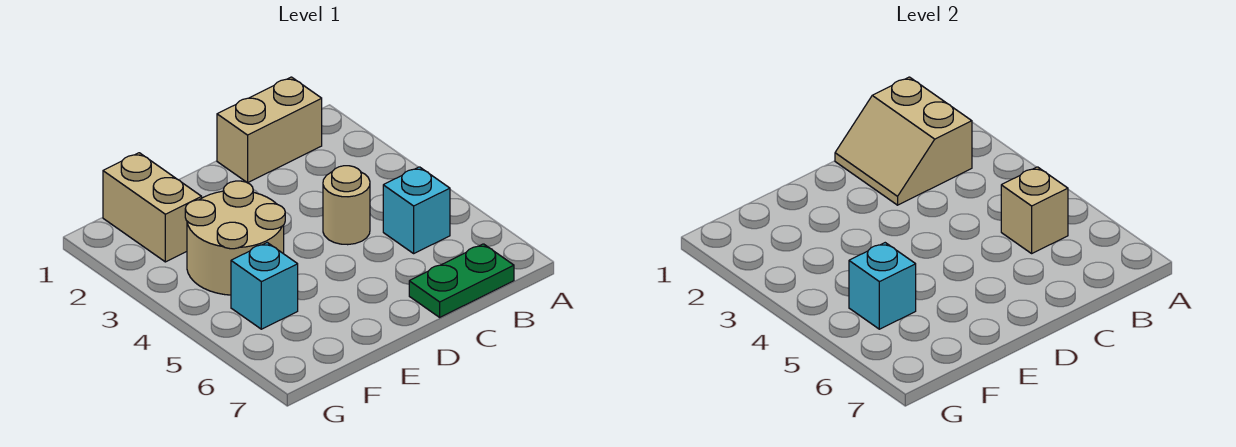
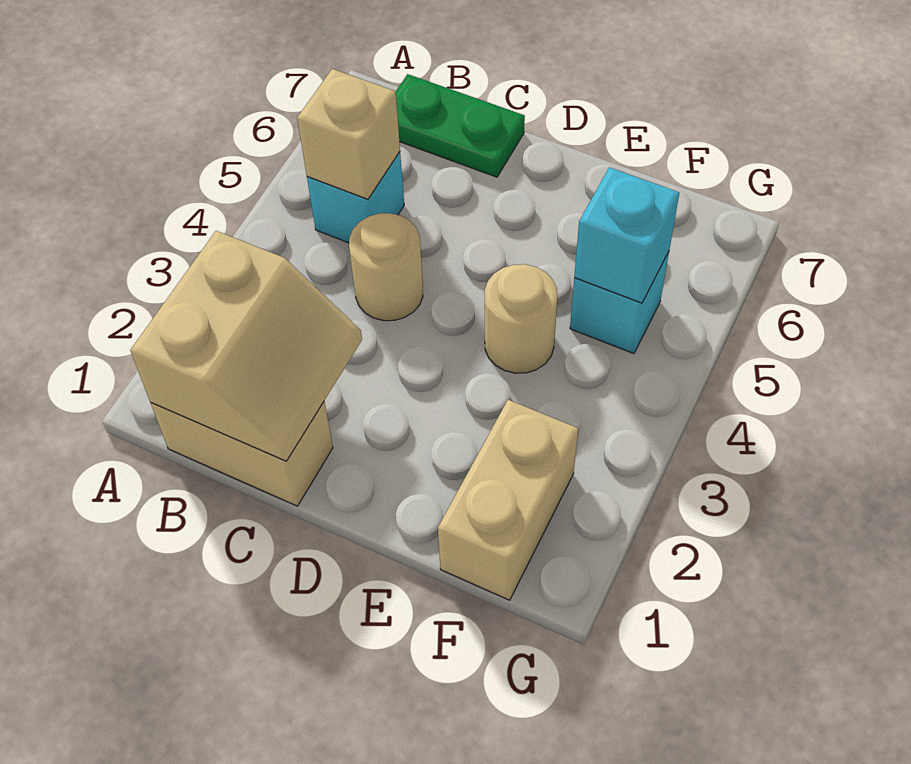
tan round brick E3:F4 level 1 -> tan round brick E4 level 1

